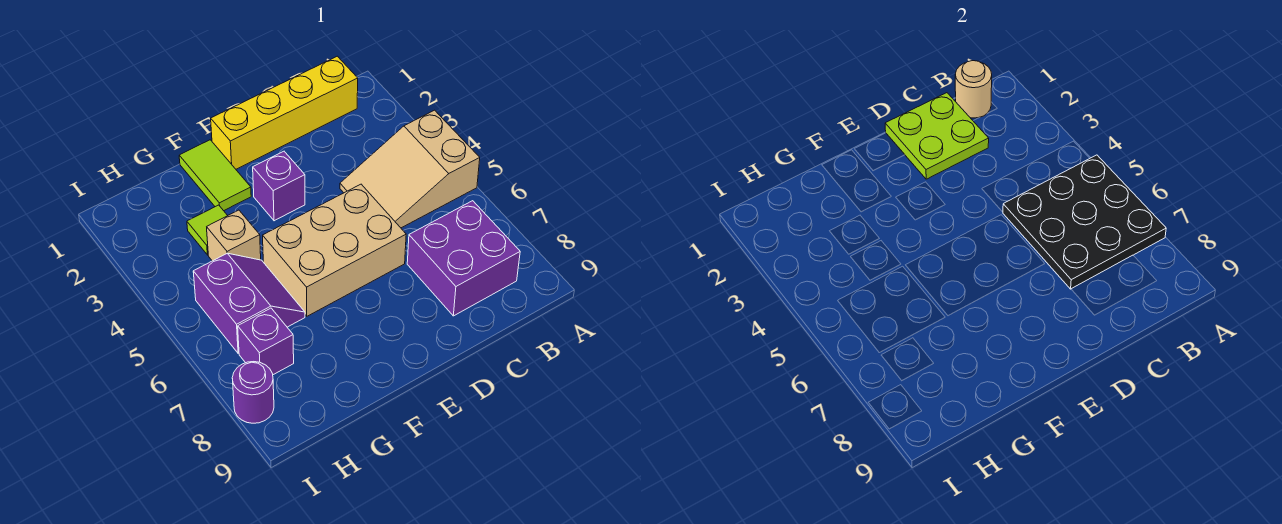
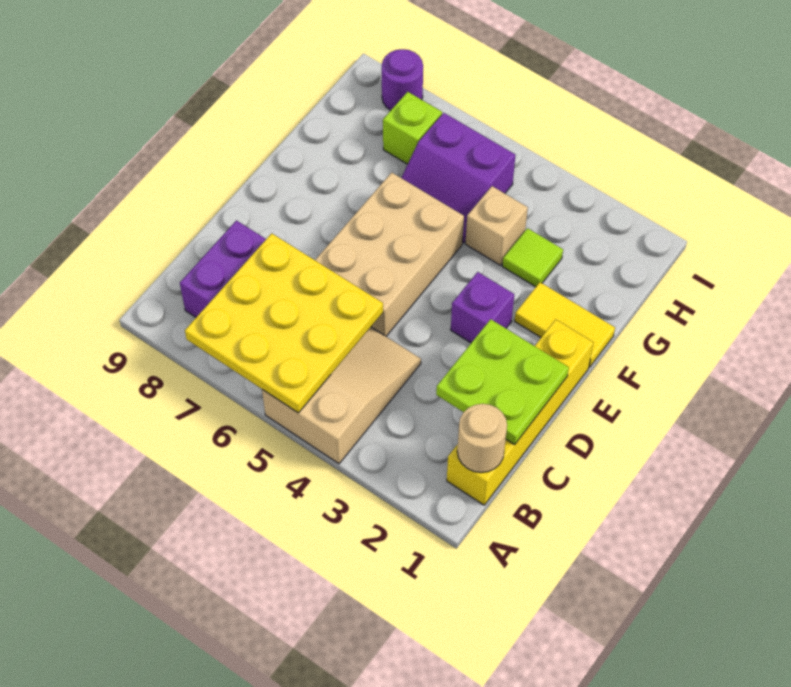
black plate A5:C7 level 2 -> yellow plate A5:C7 level 2
lime tile F1:F2 level 1 -> yellow tile F1:F2 level 1
purple brick H7 level 1 -> lime brick H7 level 1

